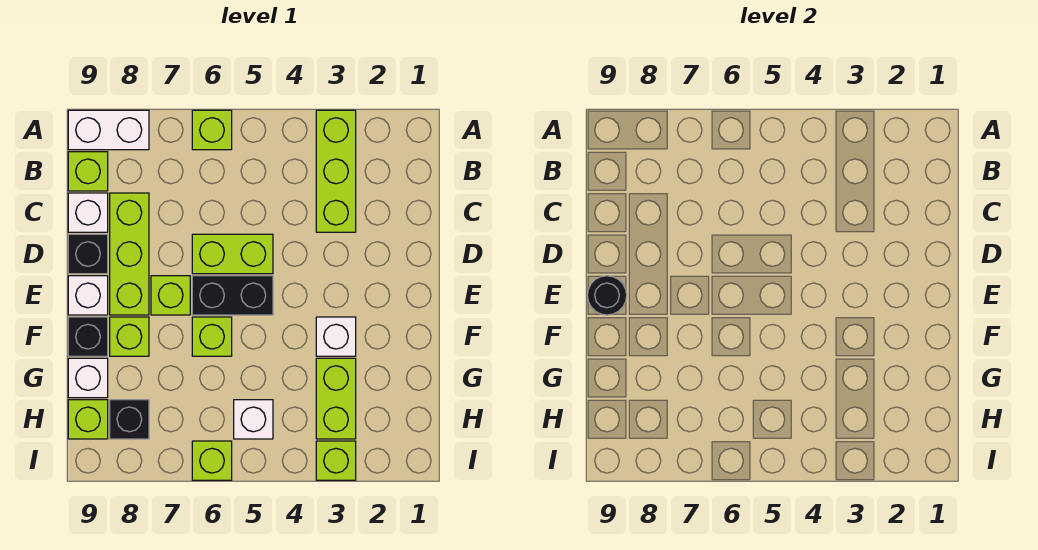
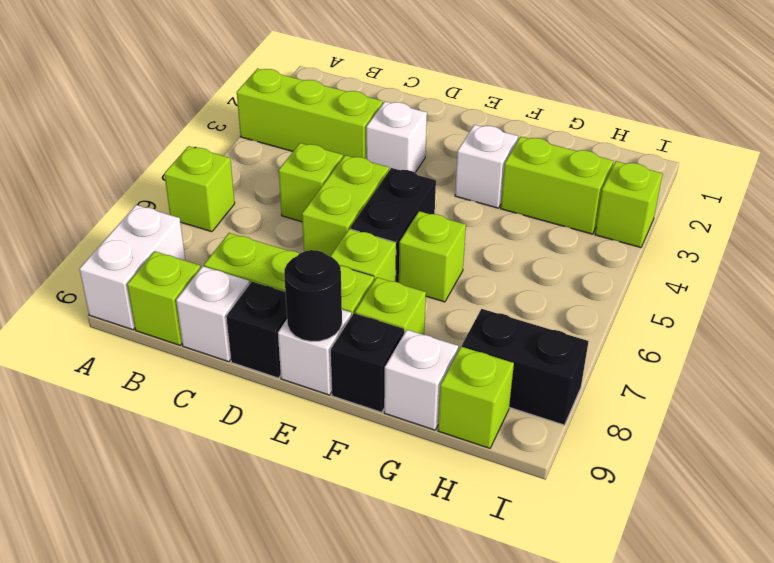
white brick H5 level 1 -> white brick D3 level 1
black brick H8 level 1 -> black brick H8:I8 level 1
lime brick I6 level 1 -> lime brick C5 level 1

